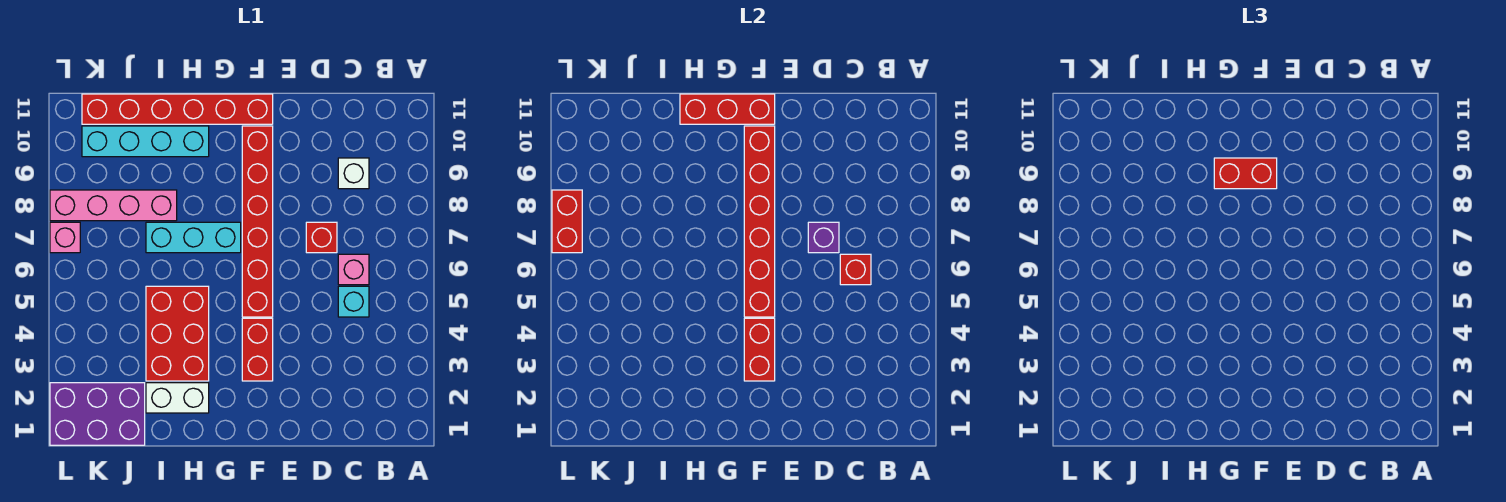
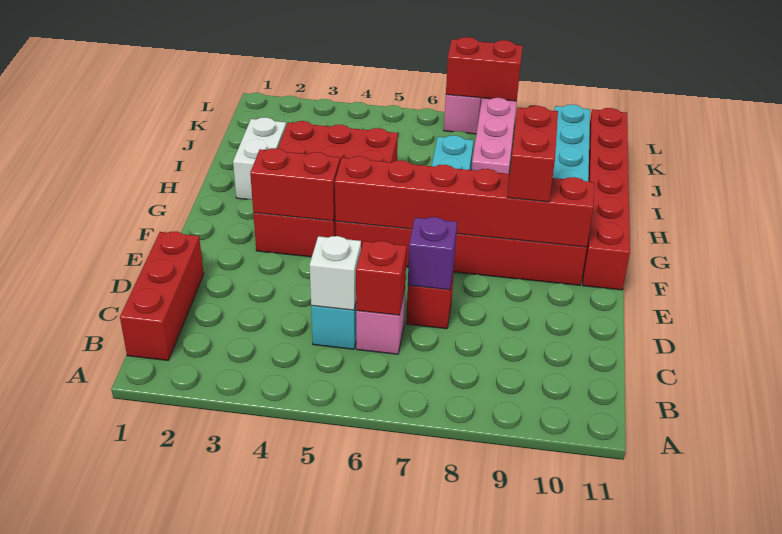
white brick C9 level 1 -> white brick C5 level 2
red brick F11:H11 level 2 -> red brick B1:D1 level 1
purple brick J1:L2 level 1 -> none

